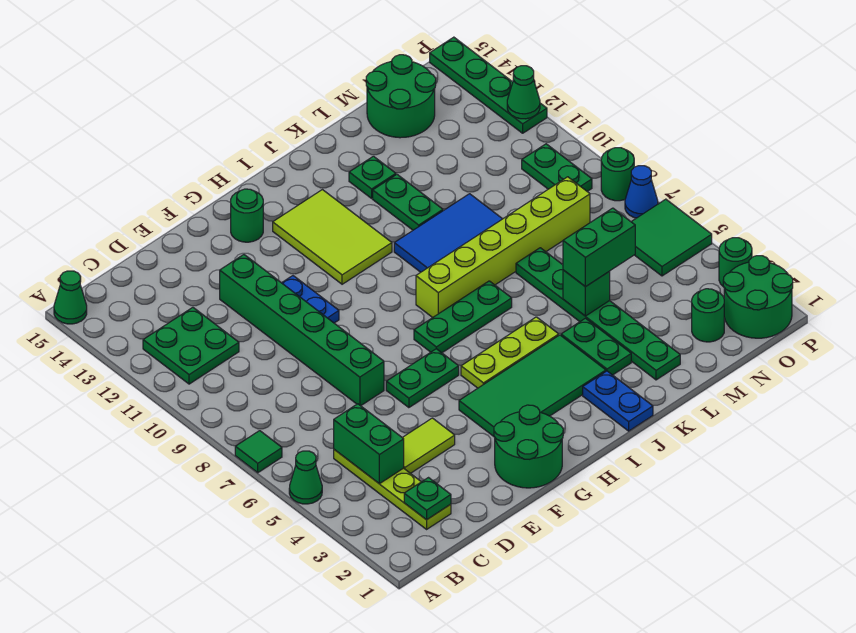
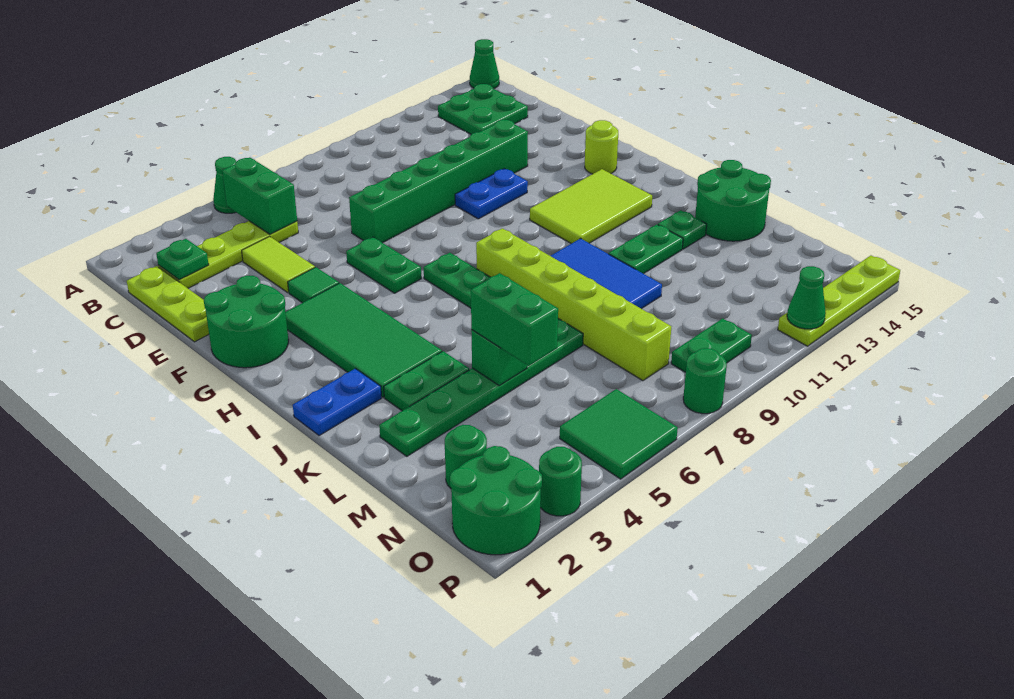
green tile A7 level 1 -> green tile F4 level 1
green plate B11:C12 level 1 -> green plate B13:C14 level 1
green brick C4:C5 level 2 -> green brick B5:C5 level 2
green round brick G14 level 1 -> lime round brick G14 level 1
lime plate H5:J5 level 1 -> lime plate C1:E1 level 1
green round brick M14:N15 level 1 -> green round brick K14:L15 level 1
blue cone P7 level 1 -> none
green plate P12:P15 level 1 -> lime plate P12:P15 level 1

